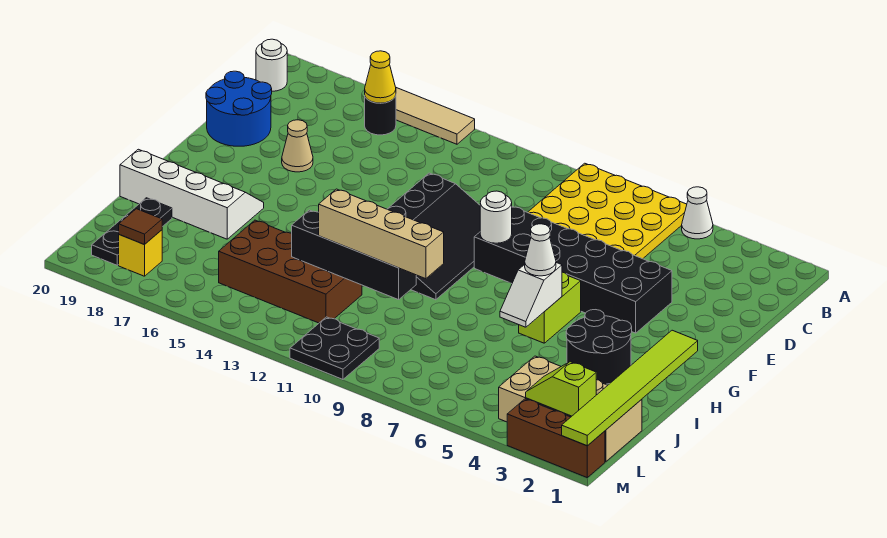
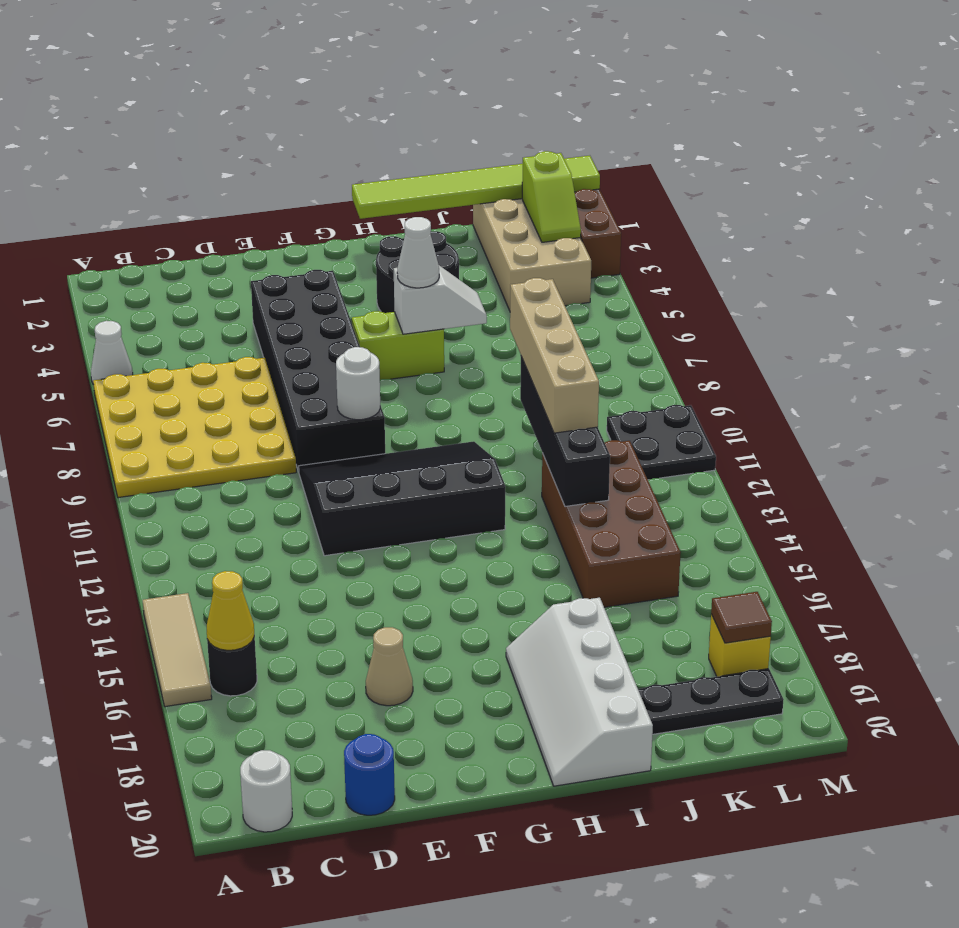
blue round brick D19:E20 level 1 -> blue round brick D20 level 1

